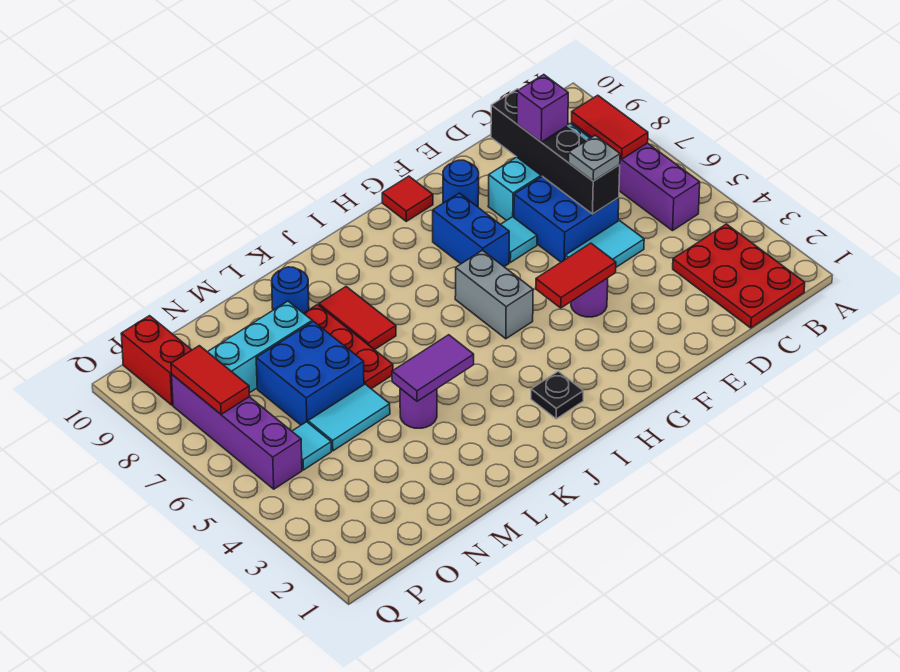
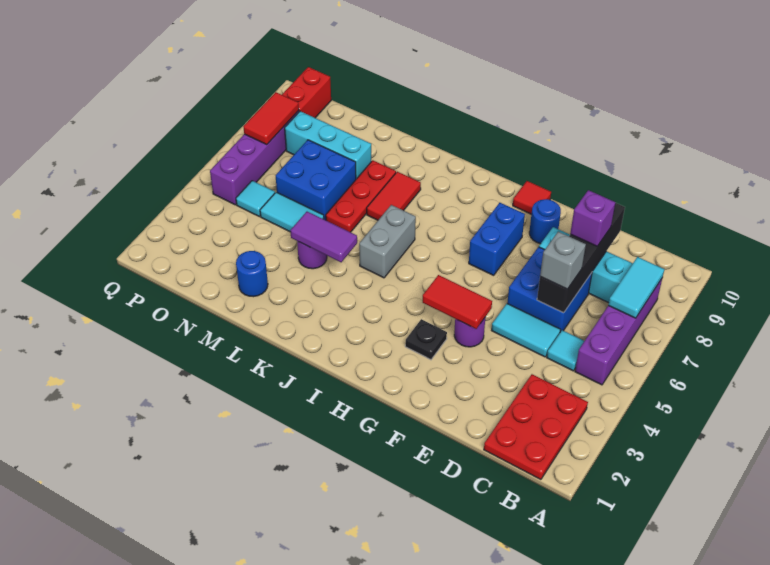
red tile B7:B8 level 2 -> cyan tile B7:B8 level 2
grey plate D6 level 3 -> grey brick D6 level 3
cyan tile F7 level 1 -> cyan tile C5 level 1
grey brick H5:H6 level 1 -> grey brick J5:J6 level 1
black plate I2 level 1 -> black plate G3 level 1
blue round brick L9 level 1 -> blue round brick M2 level 1

